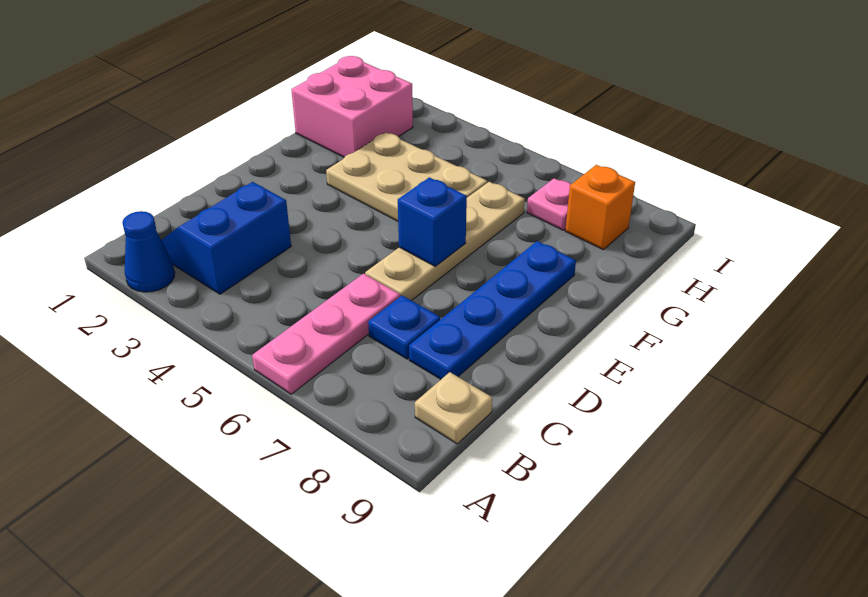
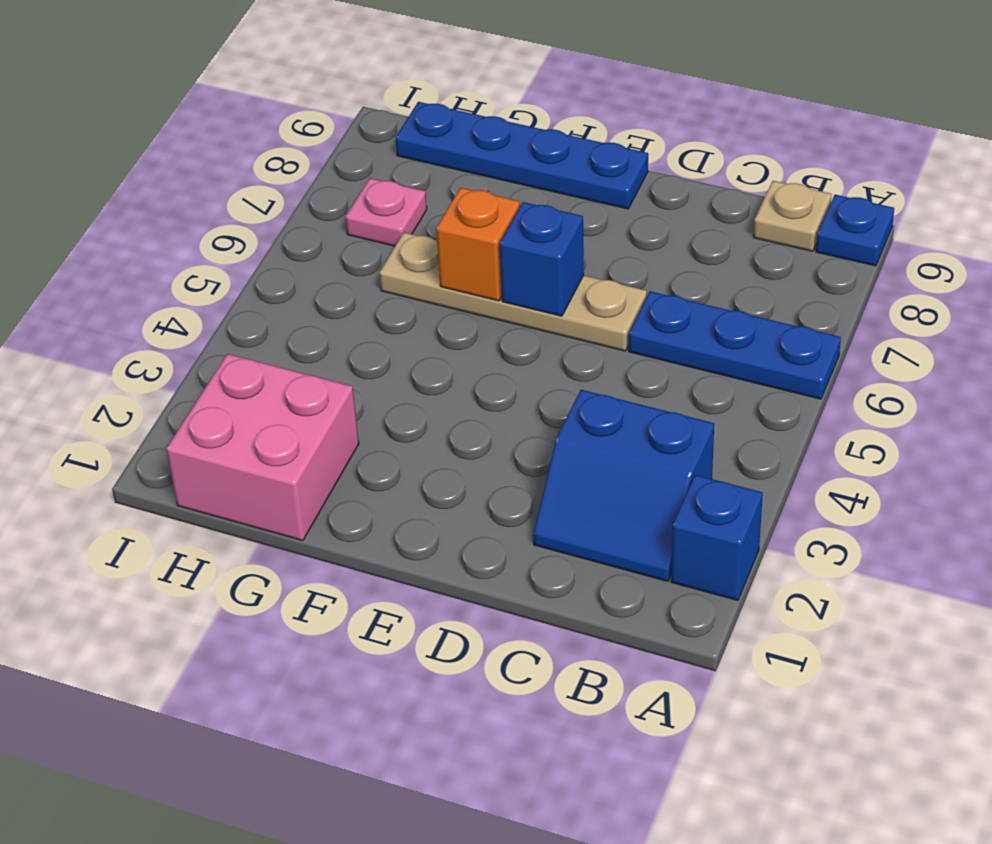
blue cone A2 level 1 -> blue brick A2 level 1
pink plate A6:C6 level 1 -> blue plate A6:C6 level 1
blue plate C7 level 1 -> blue plate A9 level 1
blue plate C8:F8 level 1 -> blue plate E9:H9 level 1
tan plate F3:G5 level 1 -> none
orange brick H8 level 1 -> orange brick F6 level 2

